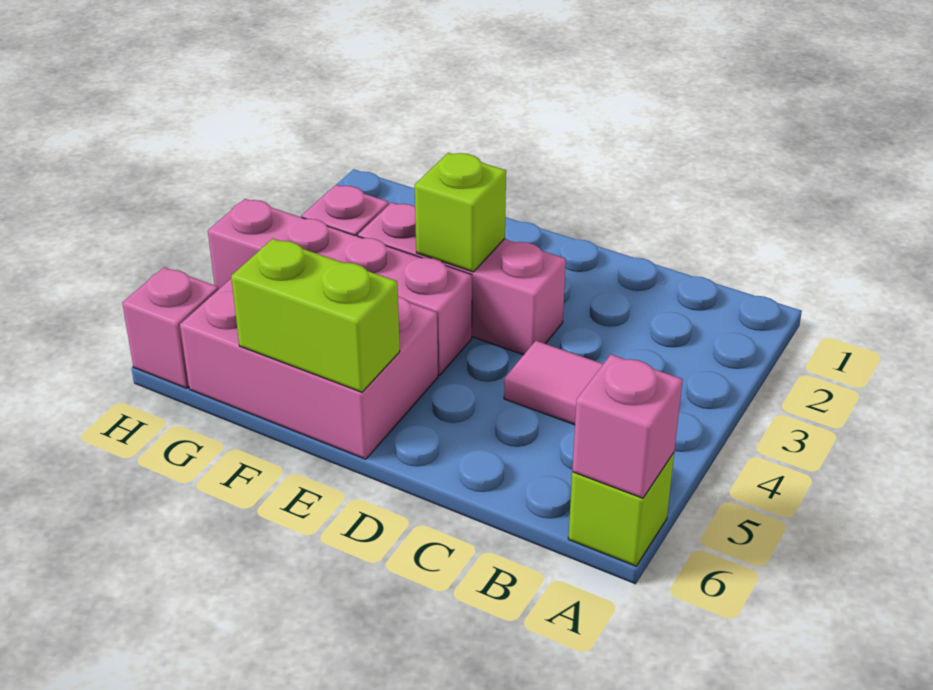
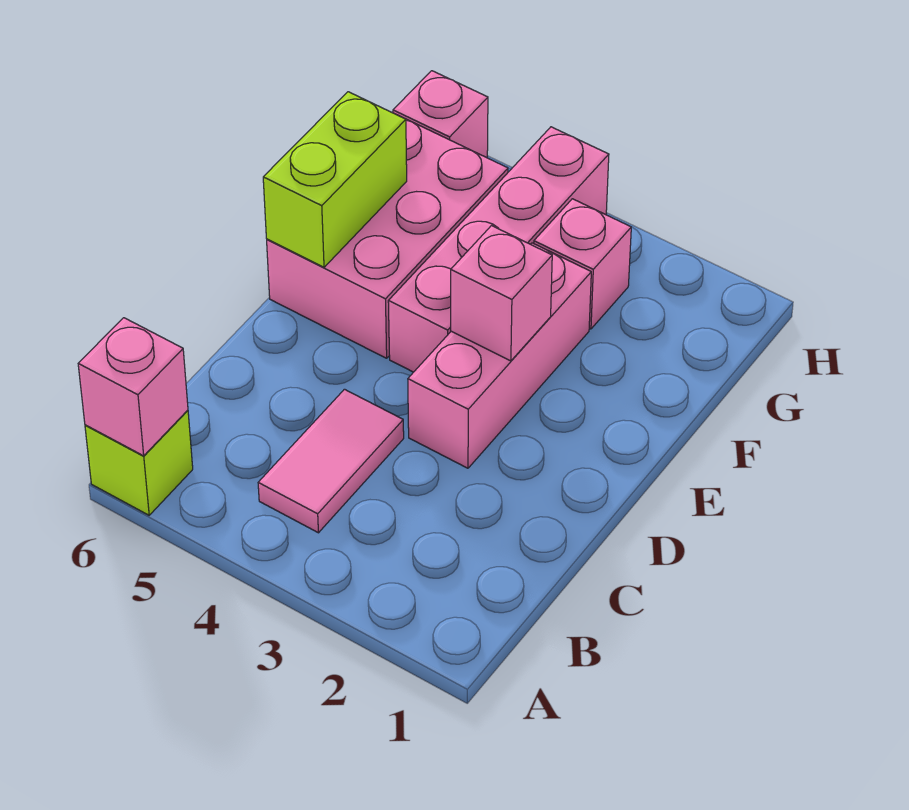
lime brick E3 level 2 -> pink brick E3 level 2

